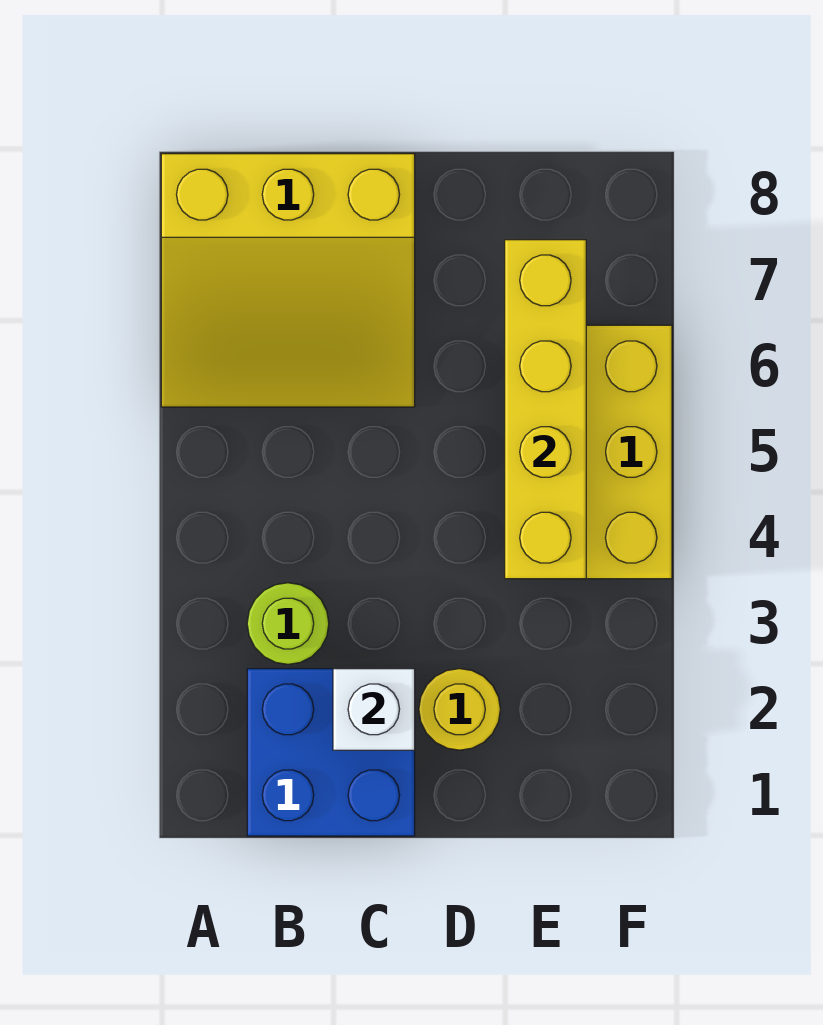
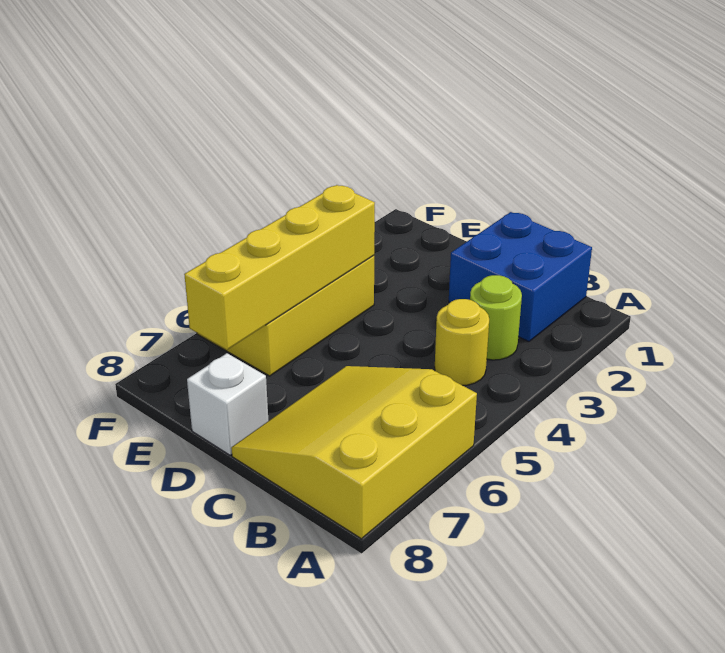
yellow slope A6:C8 level 1 top 8 -> yellow slope A6:C8 level 1 top A
white brick C2 level 2 -> white brick D8 level 1
yellow round brick D2 level 1 -> yellow round brick B4 level 1

